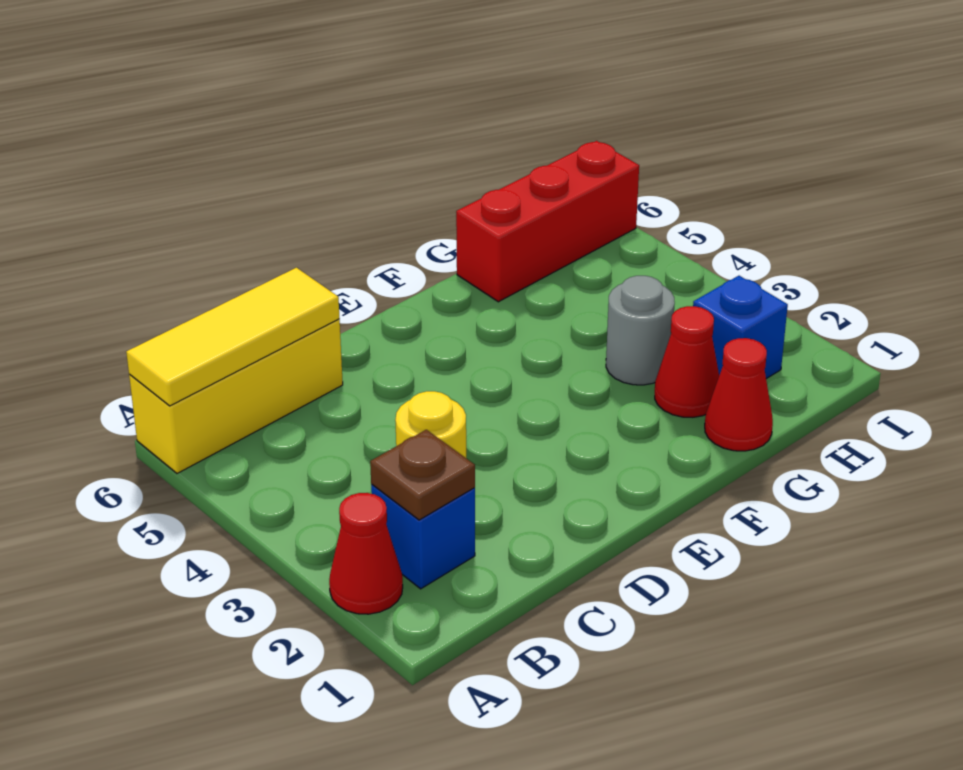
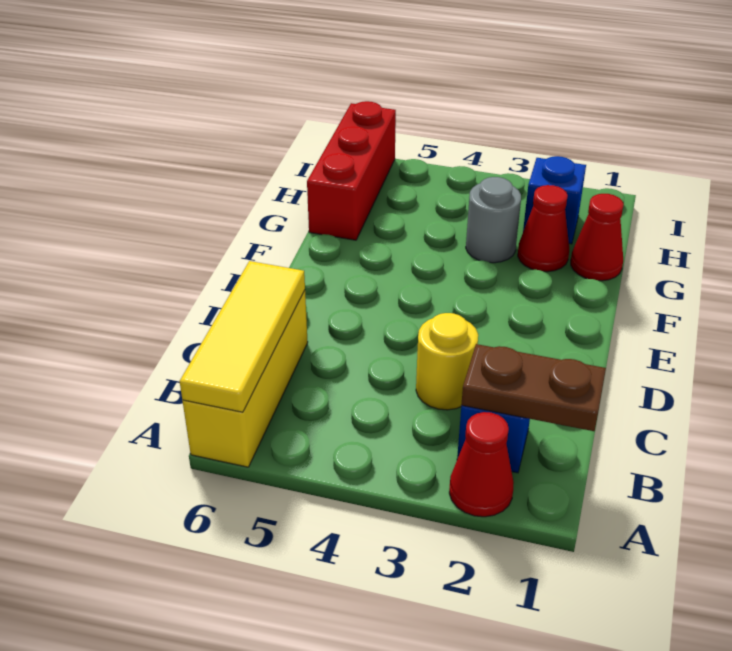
brown plate B2 level 2 -> brown plate B1:B2 level 2

